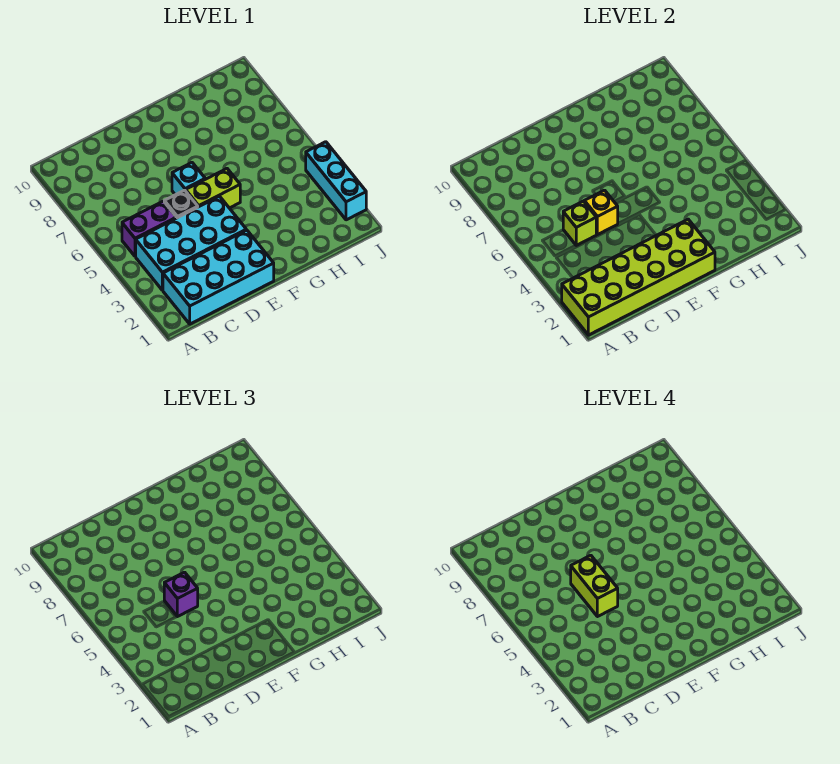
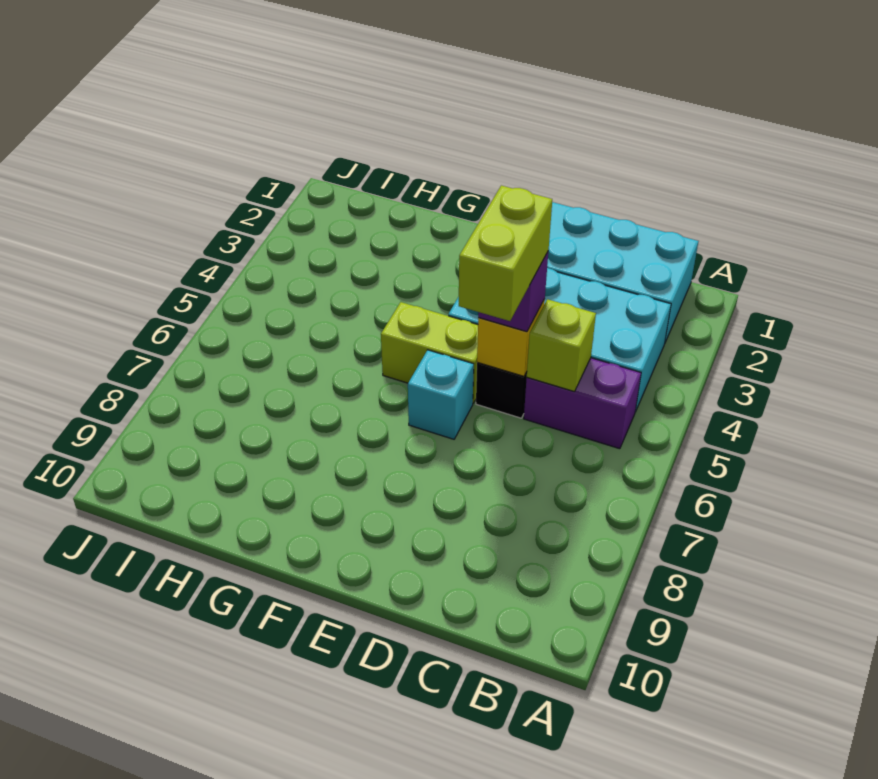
lime brick A1:F2 level 2 -> none
cyan brick J2:J4 level 1 -> none

